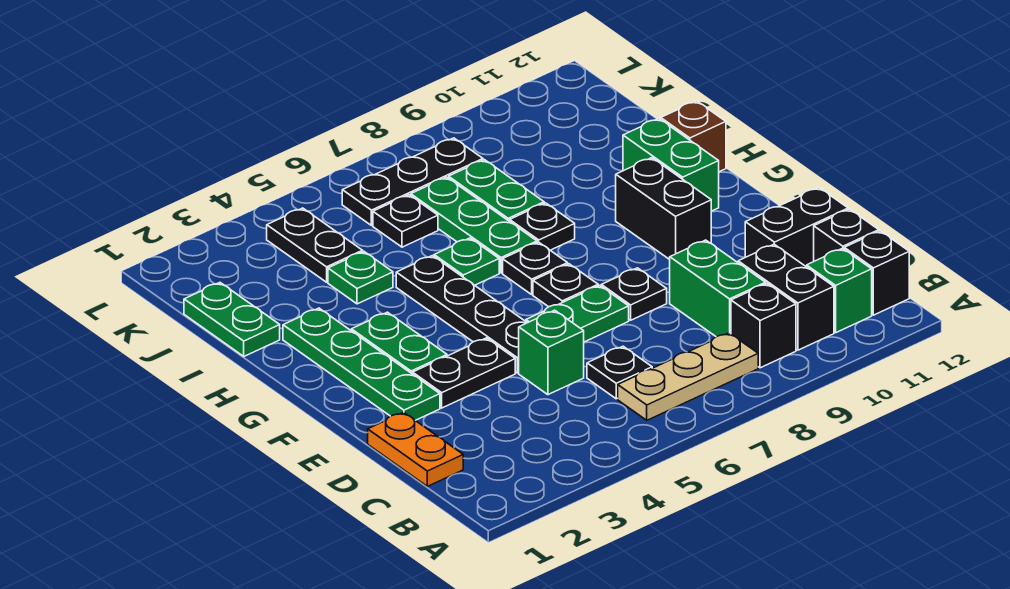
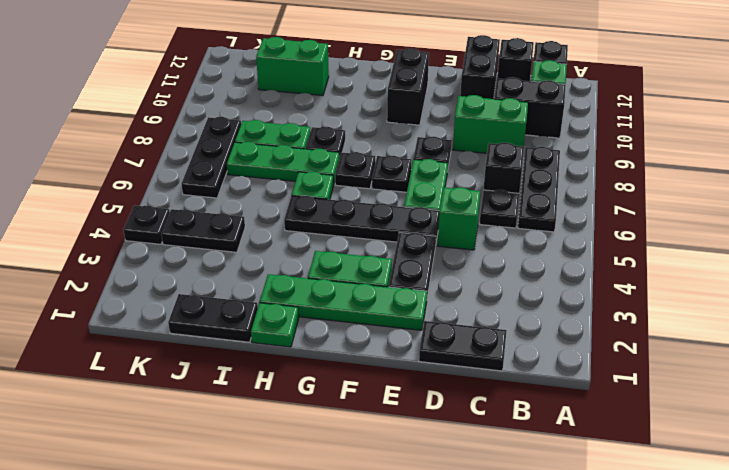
tan plate B6:B8 level 1 -> black plate B6:B8 level 1
black brick B9 level 1 -> black brick C7 level 1
orange plate C1:D1 level 1 -> black plate C1:D1 level 1
black brick F10:G10 level 1 -> black brick F10:F11 level 1
green brick G11:H11 level 1 -> green brick I11:J11 level 1
brown brick H12 level 1 -> none
green plate I1:J1 level 1 -> black plate I1:J1 level 1
green plate I4 level 1 -> green plate H1 level 1
black plate J6 level 1 -> black plate L4 level 1

